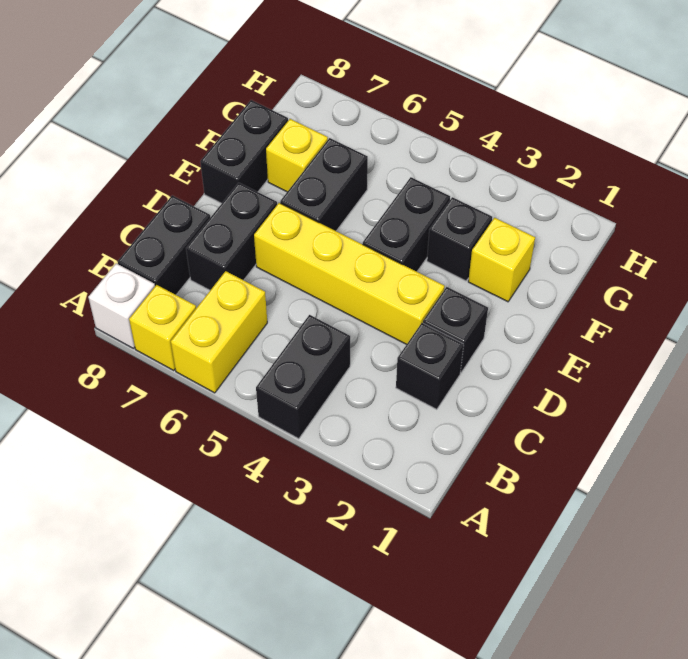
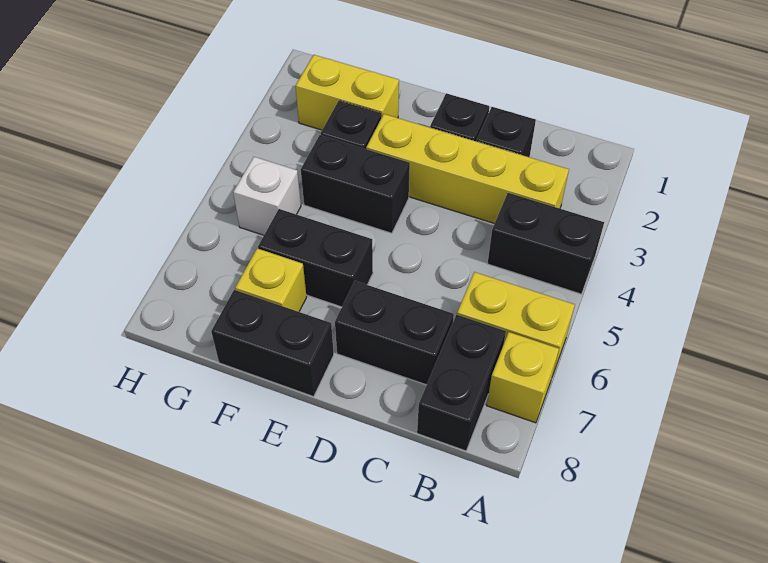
white brick A8 level 1 -> white brick G5 level 1
black brick B8:C8 level 1 -> black brick B7:B8 level 1
yellow brick D3:D6 level 1 -> yellow brick B3:E3 level 1
yellow brick F2 level 1 -> yellow brick F2:G2 level 1

